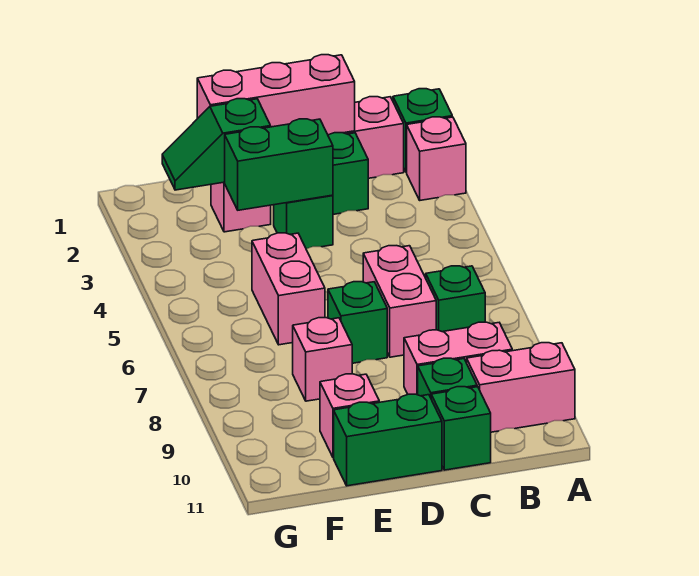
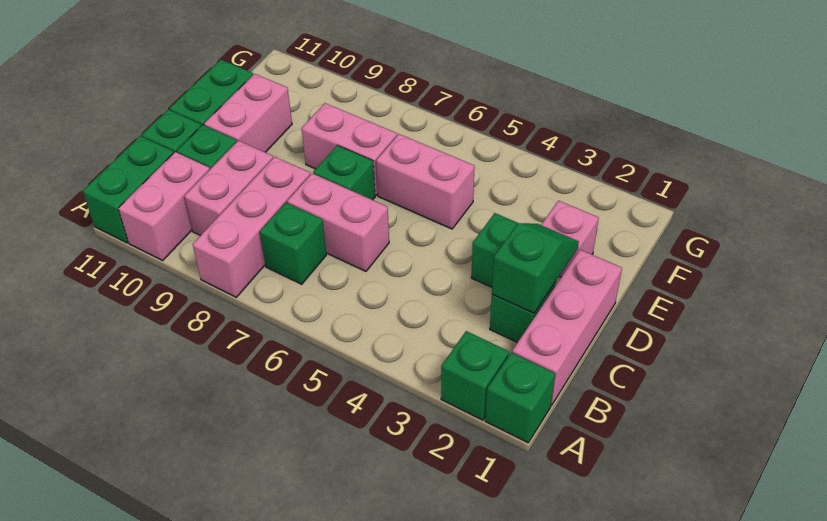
pink brick A2 level 1 -> green brick A2 level 1
pink brick C1:E1 level 2 -> pink brick A8:C8 level 1
green brick D3:E3 level 2 -> green brick A11:B11 level 1
green slope E2:F2 level 2 top E -> green slope C2:D2 level 2 top C
pink brick E8 level 1 -> pink brick E7:E8 level 1
pink brick E10 level 1 -> pink brick D10:E10 level 1

